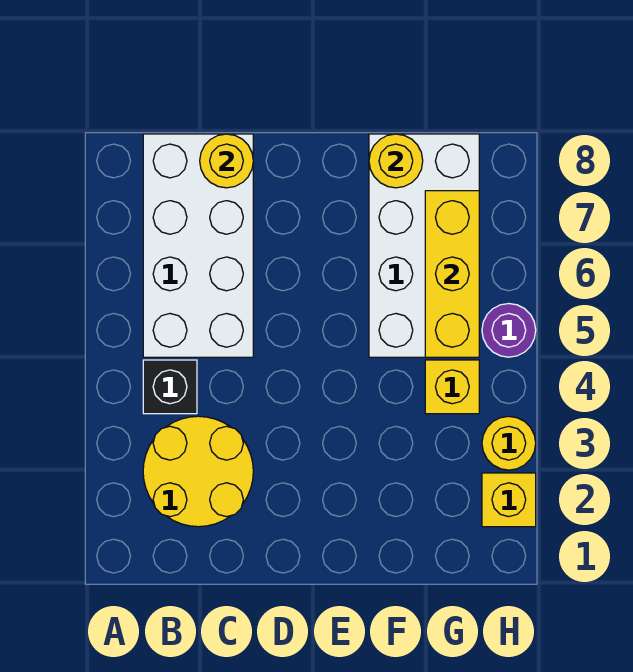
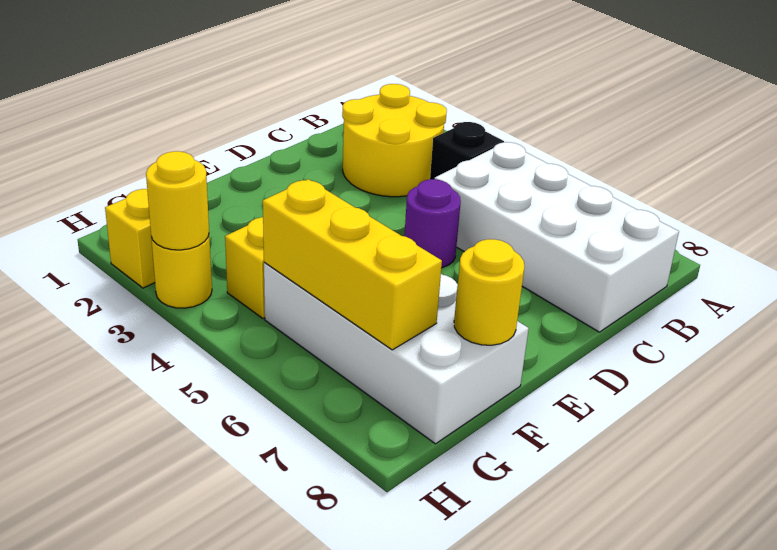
yellow round brick C8 level 2 -> yellow round brick H3 level 2
purple round brick H5 level 1 -> purple round brick D5 level 1

